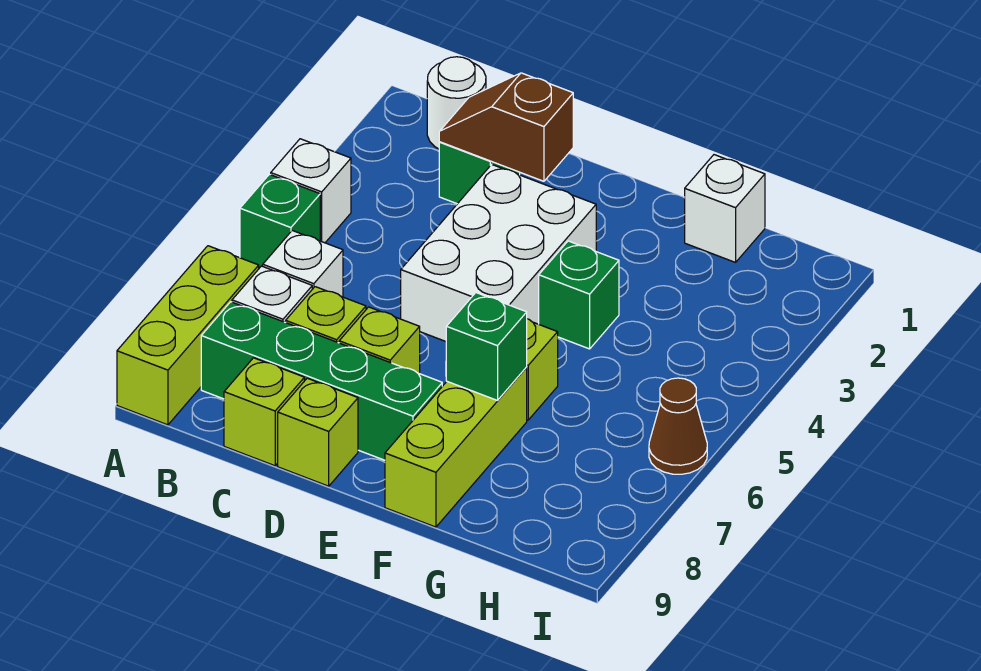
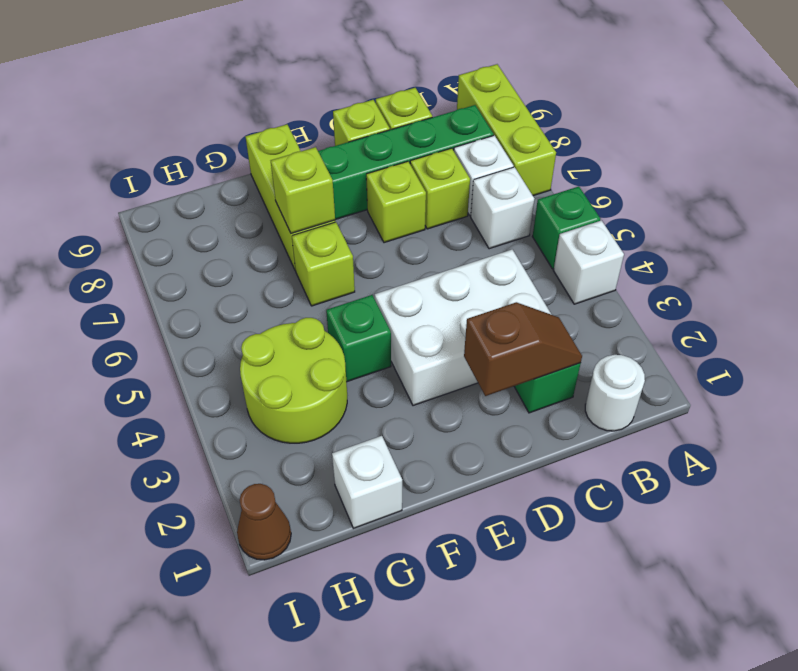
white brick D3:E5 level 1 -> white brick C3:E4 level 1
green brick F7 level 2 -> lime brick F7 level 2
none -> lime round brick G3:H4 level 1
brown cone I6 level 1 -> brown cone I1 level 1

